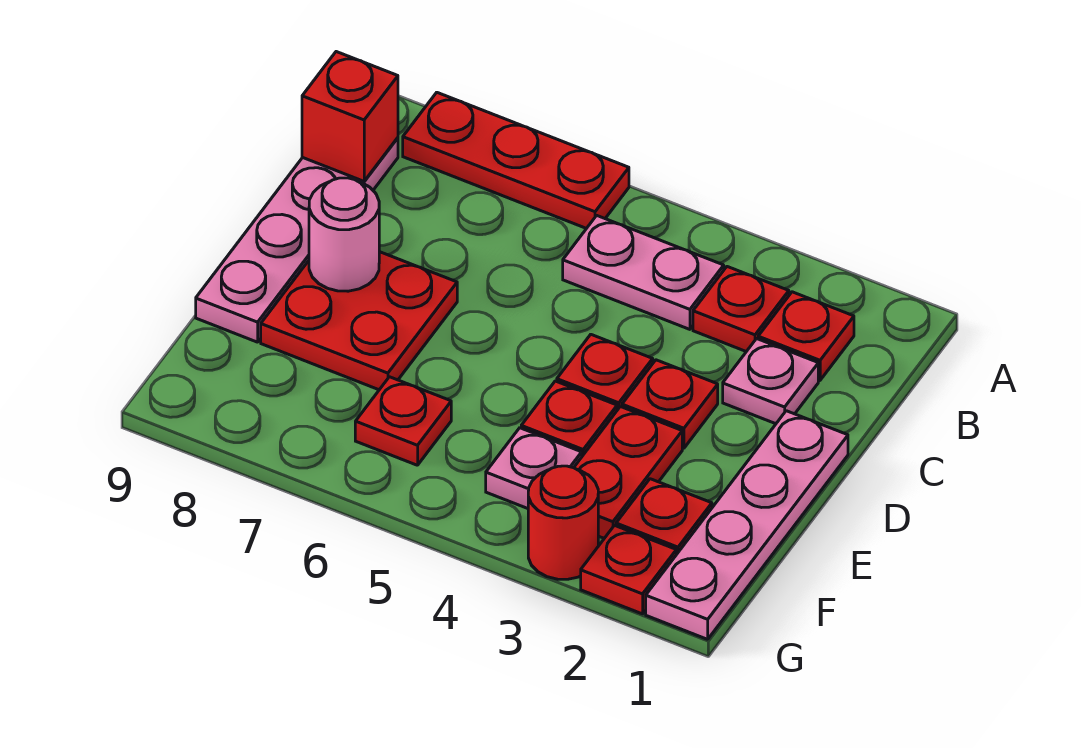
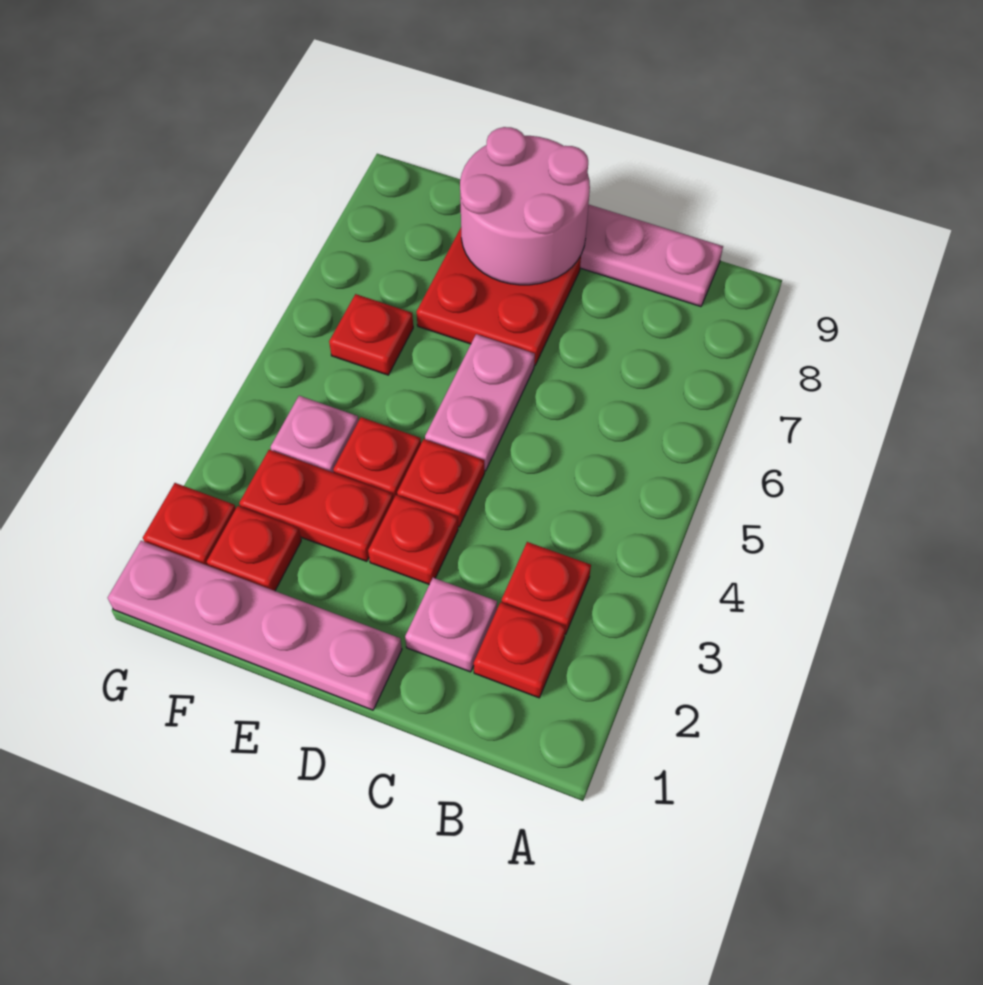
red plate A6:A8 level 1 -> none
pink plate B4:B5 level 1 -> pink plate D5:D6 level 1
red brick B9 level 2 -> none
pink round brick D8 level 2 -> pink round brick D8:E9 level 2
red round brick G3 level 1 -> none

